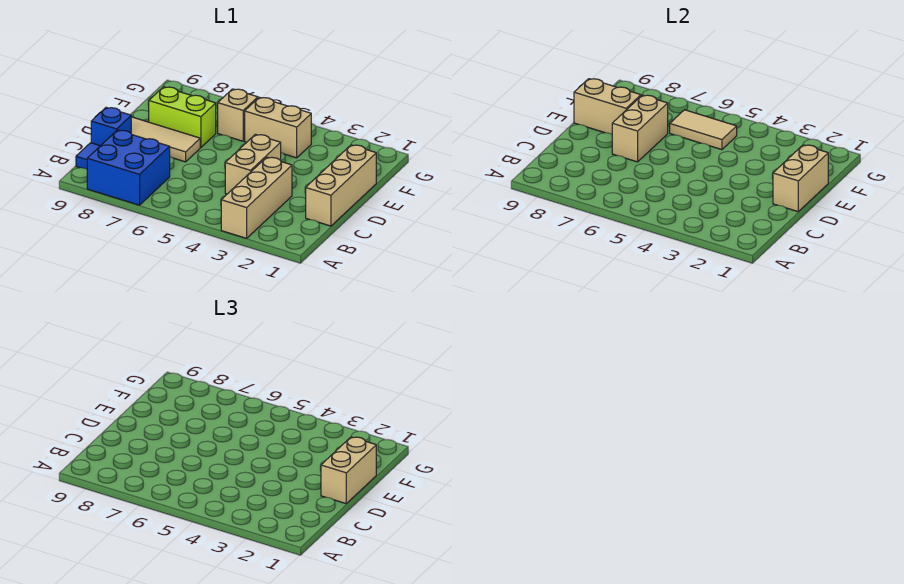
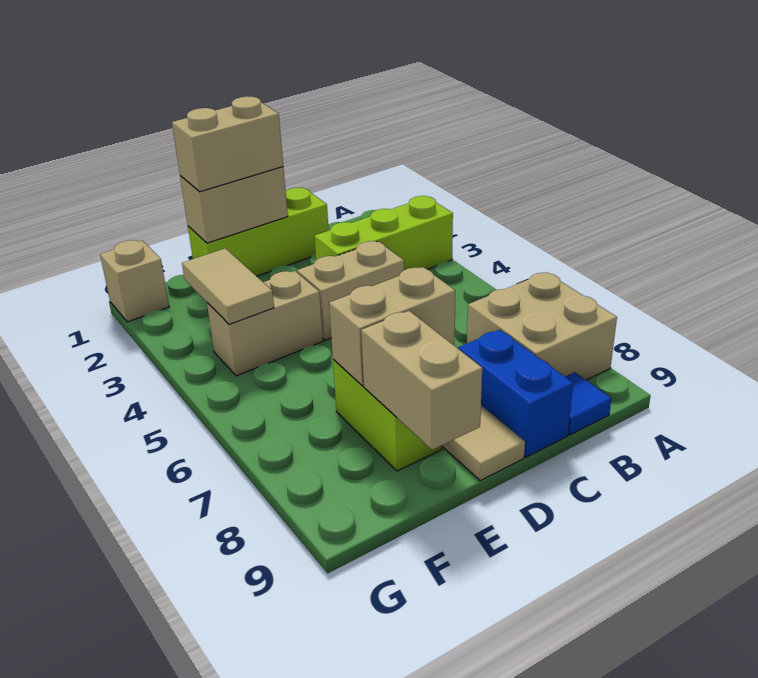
tan brick A3:C3 level 1 -> lime brick A3:C3 level 1
blue brick A7:B8 level 1 -> tan brick A7:B8 level 1
tan brick C1:E1 level 1 -> lime brick C1:E1 level 1
blue brick C9 level 1 -> blue brick C8:C9 level 1
tan brick F4:F5 level 1 -> tan brick E4:F4 level 1
tan tile F5:F6 level 2 -> tan tile F3:F4 level 2
tan brick F6 level 1 -> tan brick G1 level 1

